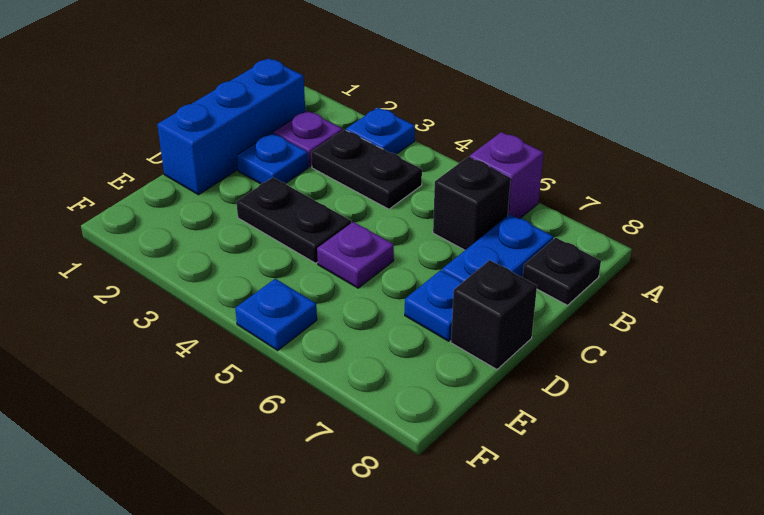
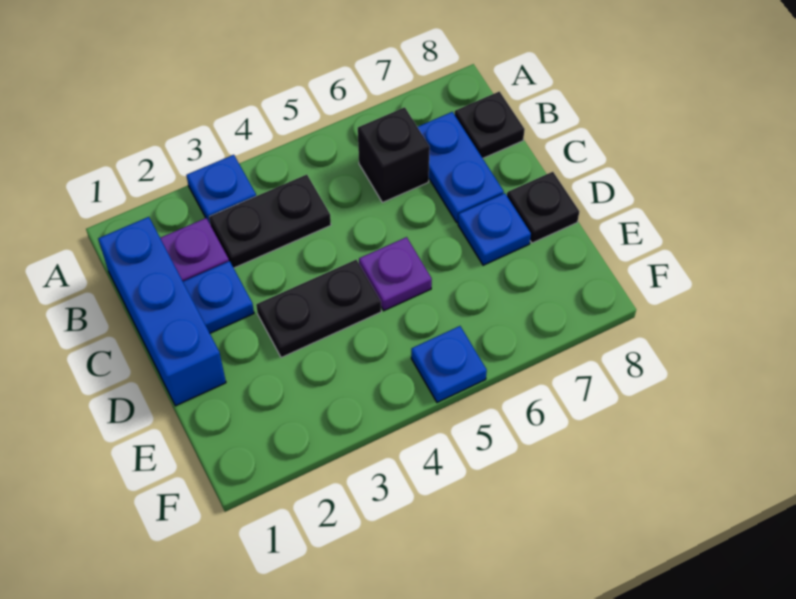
purple brick A6 level 1 -> none
black brick D8 level 1 -> black plate D8 level 1

